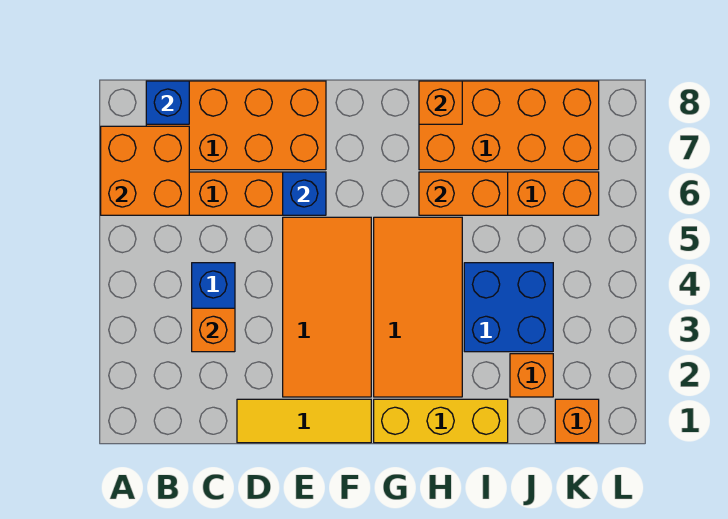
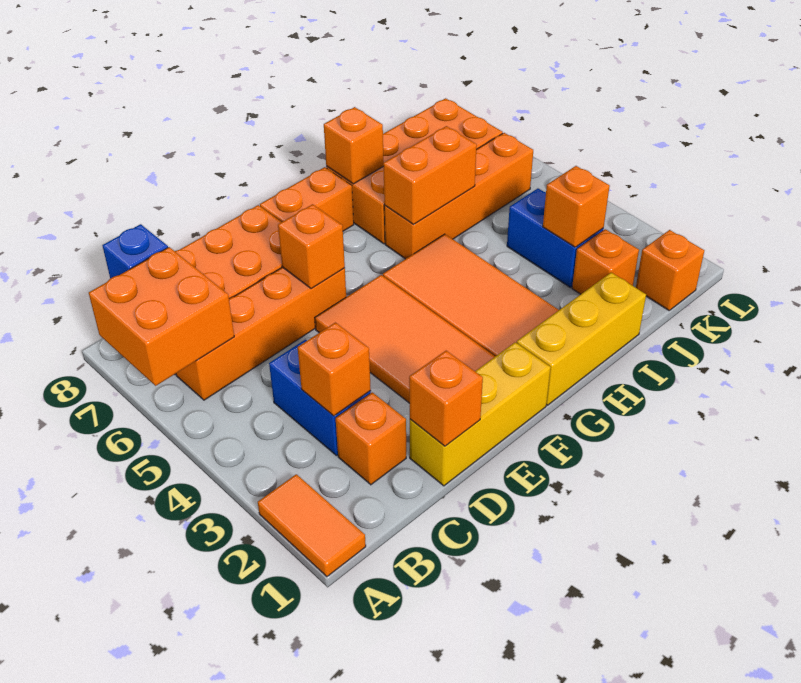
none -> orange tile A1:A2 level 1
none -> orange brick C2 level 1
yellow tile D1:F1 level 1 -> yellow brick D1:F1 level 1
none -> orange brick D1 level 2
blue brick E6 level 2 -> orange brick E6 level 2
none -> orange brick F8:G8 level 1
blue brick I3:J4 level 1 -> blue brick J3:J4 level 1
none -> orange brick J3 level 2

